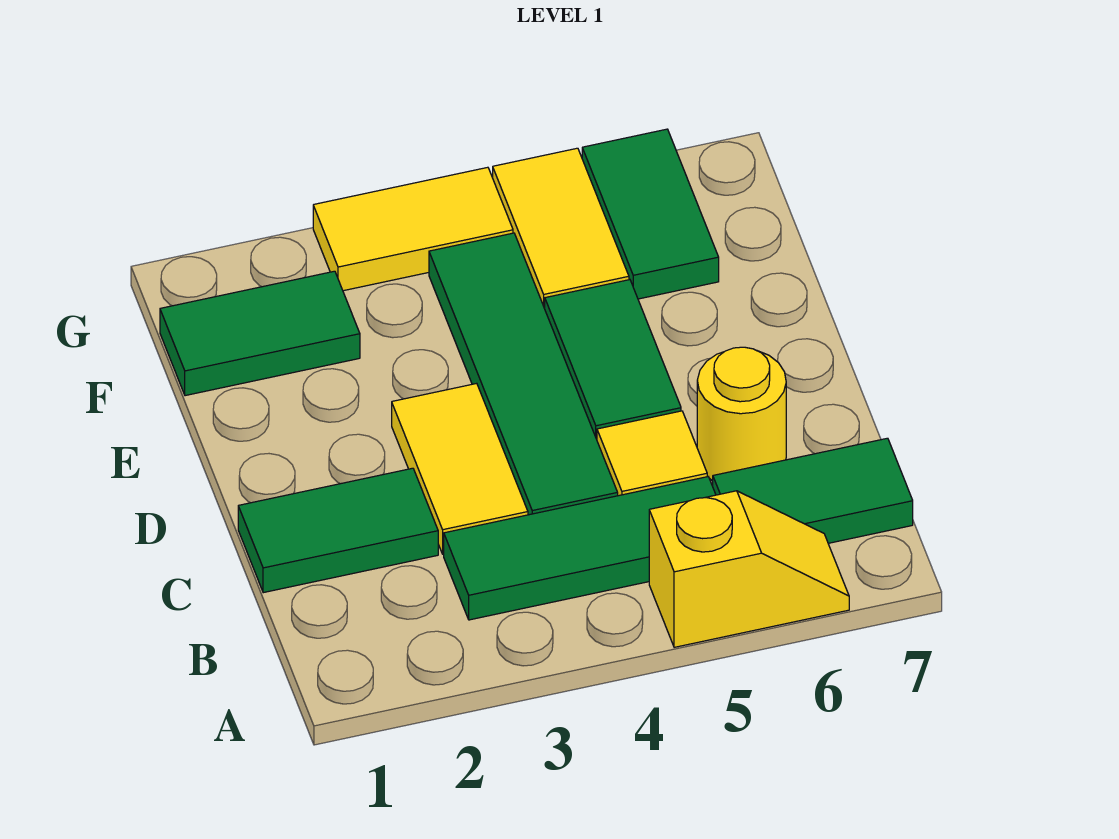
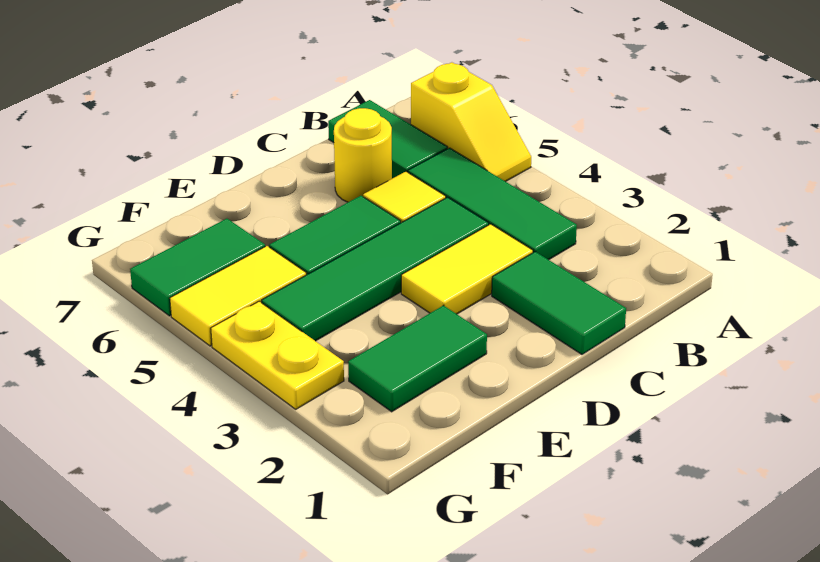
yellow slope A5:A6 level 1 top 5 -> yellow slope A5:A6 level 1 top 6
green tile F1:F2 level 1 -> green tile E2:F2 level 1
yellow tile G3:G4 level 1 -> yellow plate G3:G4 level 1

